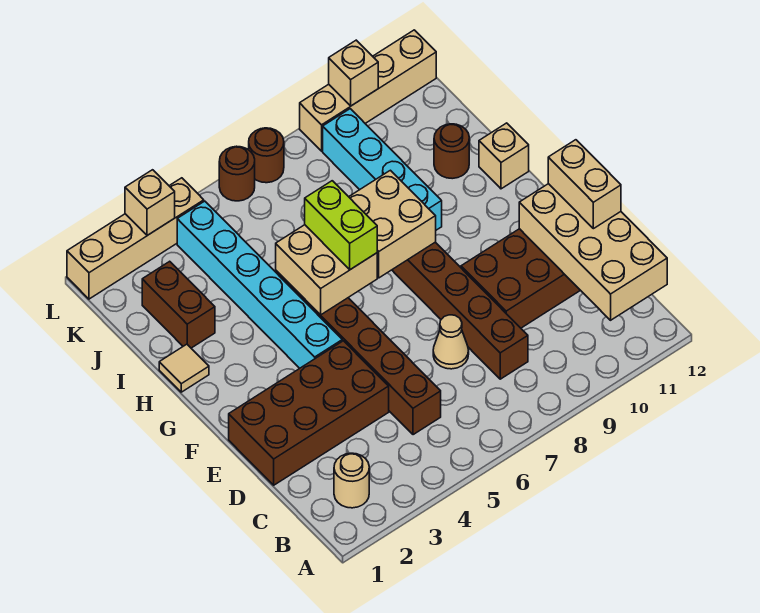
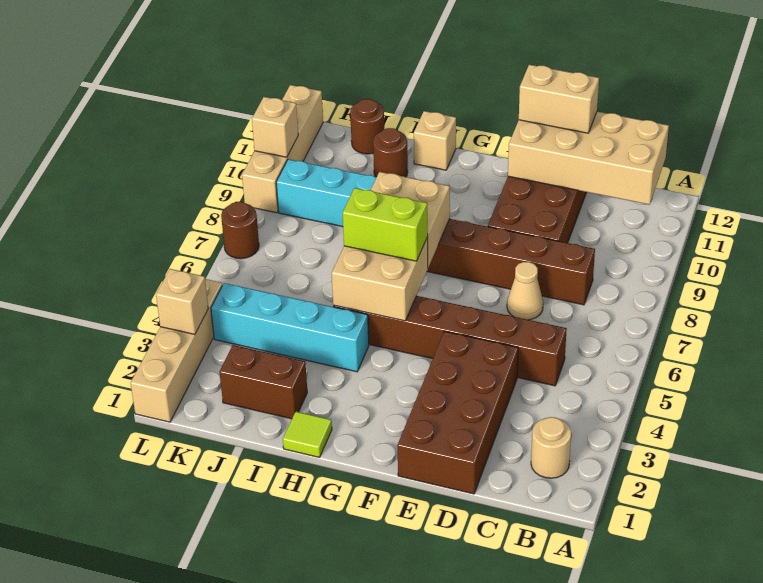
cyan brick F4:K4 level 1 -> cyan brick H4:K4 level 1
tan tile H1 level 1 -> lime tile H1 level 1
brown round brick L6 level 1 -> brown round brick J12 level 1

